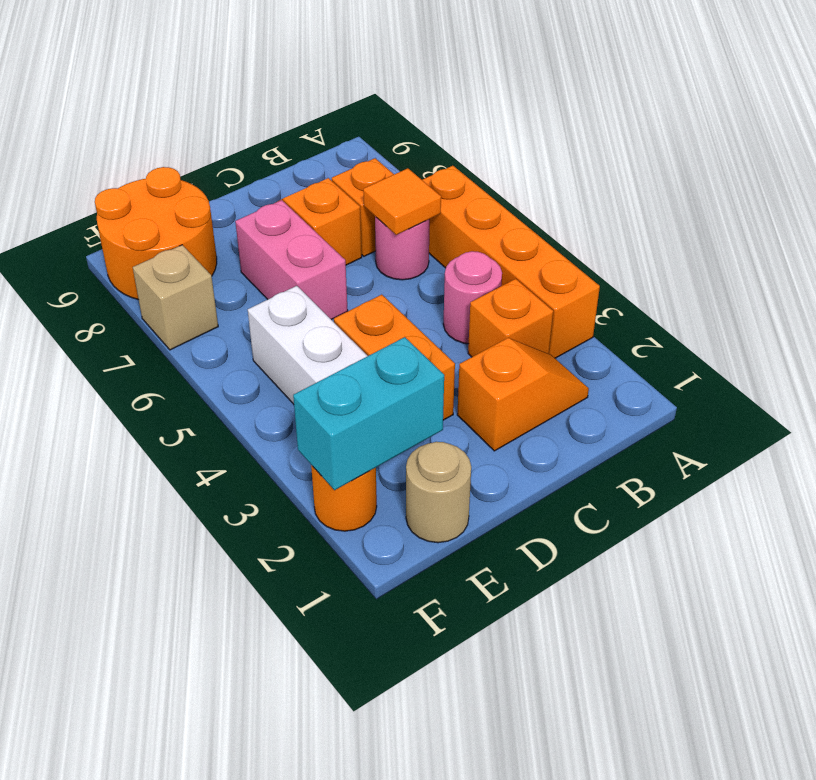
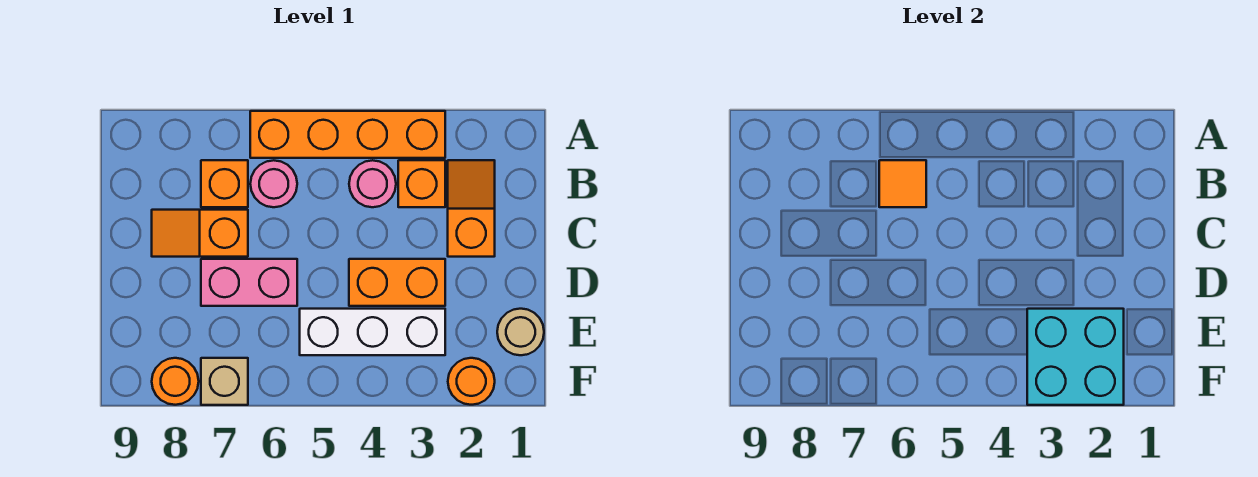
cyan brick E2:F2 level 2 -> cyan brick E2:F3 level 2
orange round brick E8:F9 level 1 -> orange round brick F8 level 1

